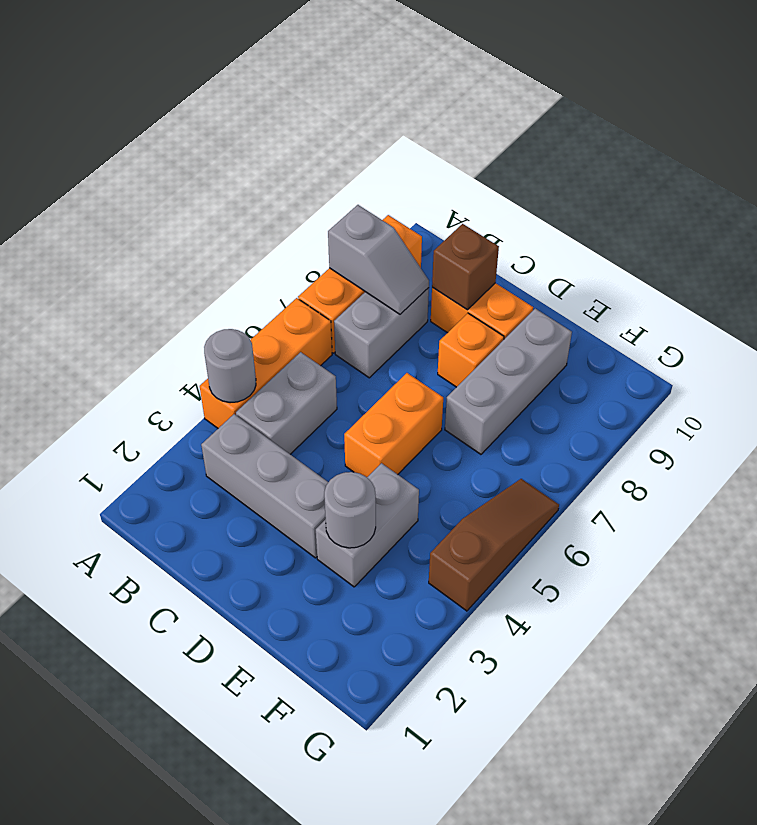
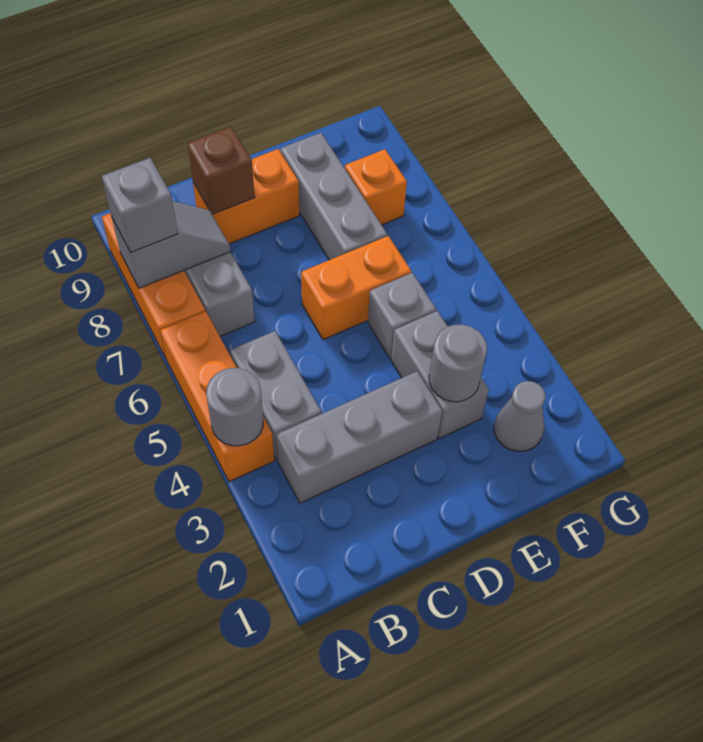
none -> grey brick A8 level 3
orange brick D5:D6 level 1 -> orange brick D6:E6 level 1
orange brick D8 level 1 -> orange brick F8 level 1
none -> grey brick E5 level 1
none -> grey cone F2 level 1
brown slope G4:G6 level 1 top 4 -> none

